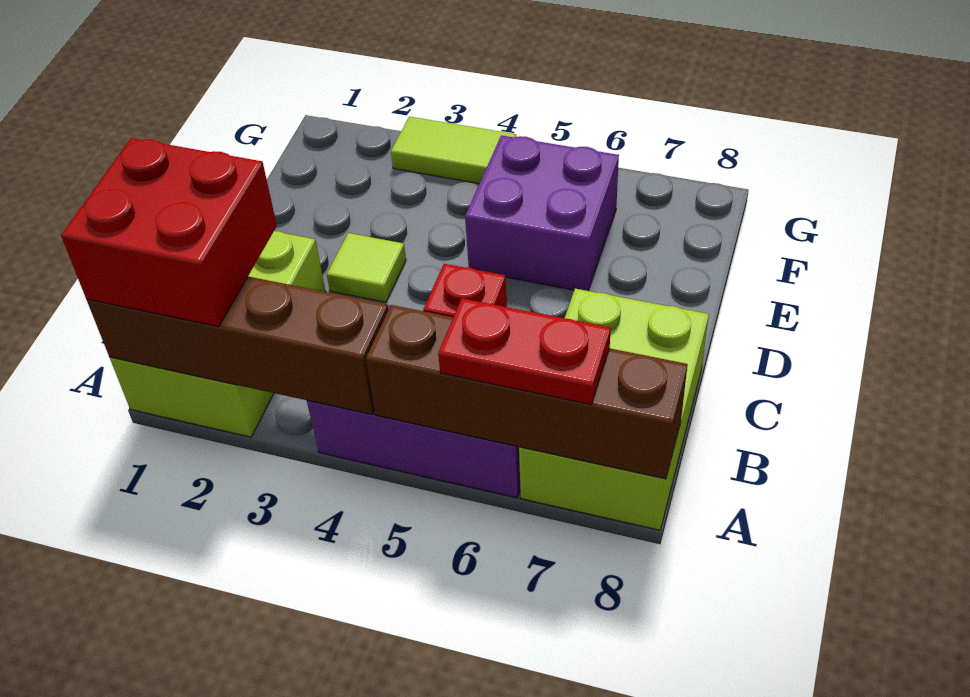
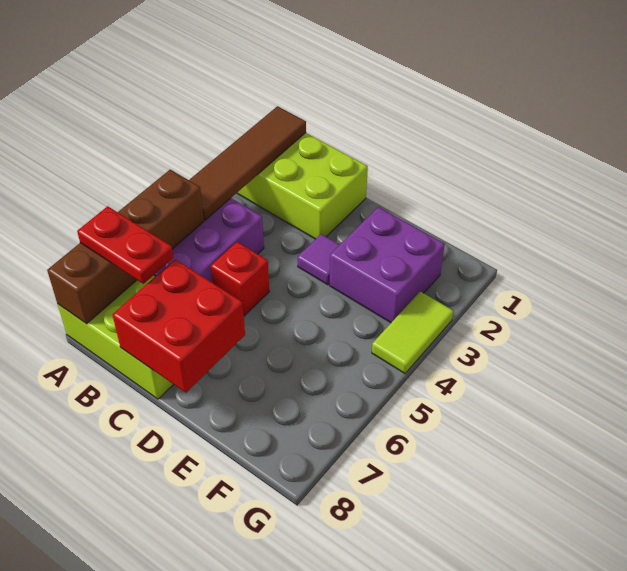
brown brick A1:A4 level 2 -> brown tile A1:A4 level 2
red brick A1:B2 level 3 -> red brick C7:D8 level 2
red plate A6:A7 level 3 -> red plate A7:B7 level 3
lime tile D3 level 1 -> purple tile D3 level 1
purple brick E5:F6 level 1 -> purple brick E2:F3 level 1

